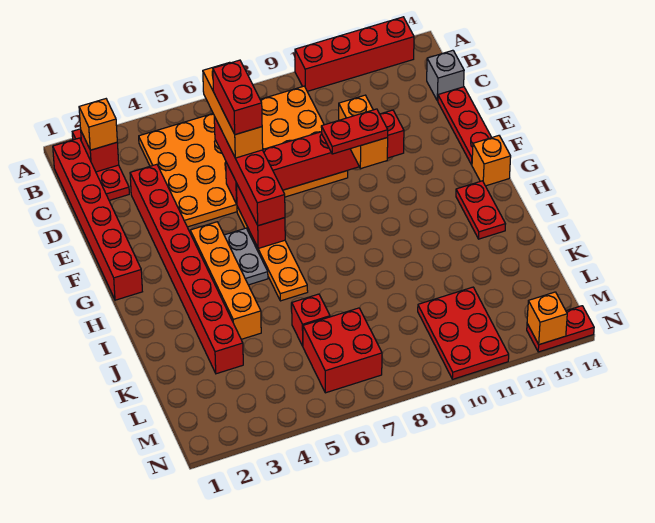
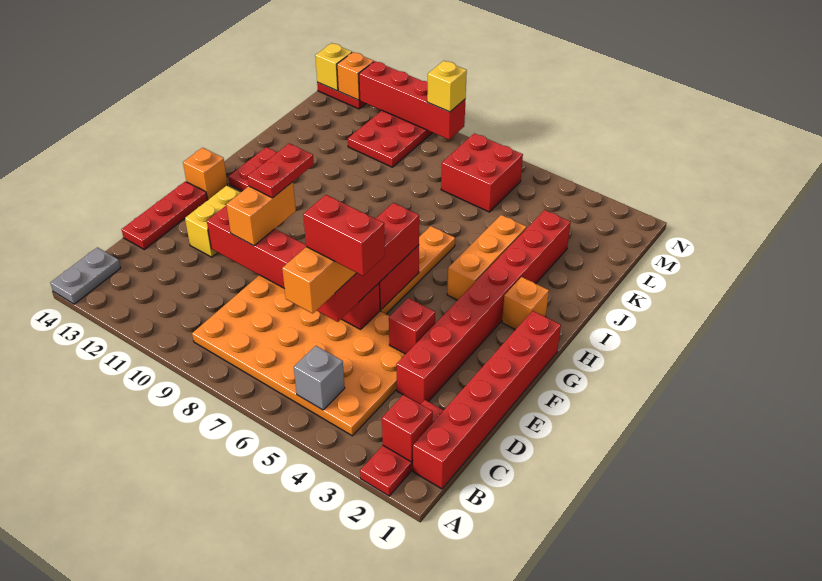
red brick A10:A13 level 1 -> red brick N9:N12 level 2
orange brick B2 level 3 -> orange brick H2 level 1
grey brick C14 level 1 -> grey brick B5 level 2
red brick D6:E6 level 5 -> red brick D5:D6 level 5
none -> yellow brick E12:F12 level 1
red plate F9:F10 level 4 -> red plate F10:G10 level 4
orange brick G4:J4 level 1 -> orange brick H4:J4 level 1
grey plate G5:H5 level 1 -> grey plate A14:B14 level 1
red brick K6 level 1 -> red brick E4 level 2
none -> yellow brick N9 level 3
none -> yellow brick N14 level 2

